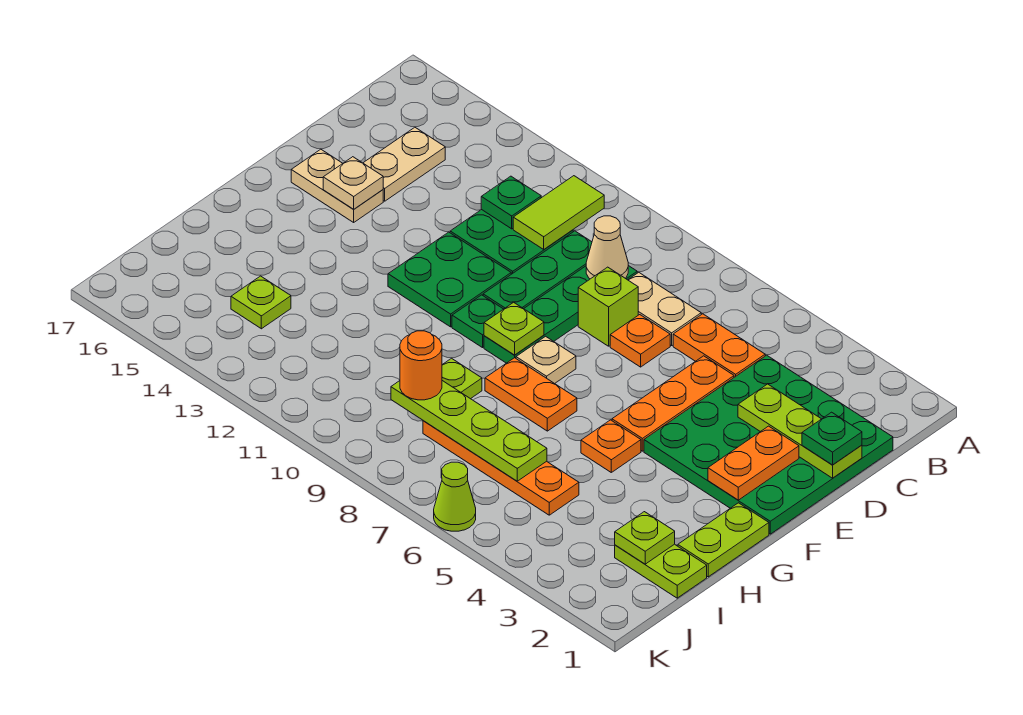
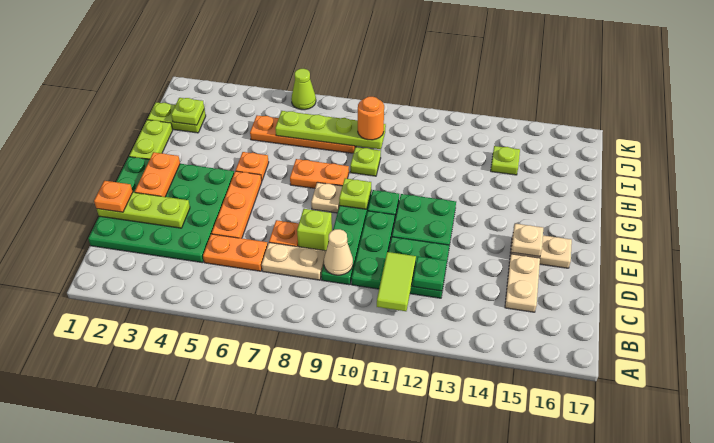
green plate D1 level 3 -> orange plate D1 level 3

